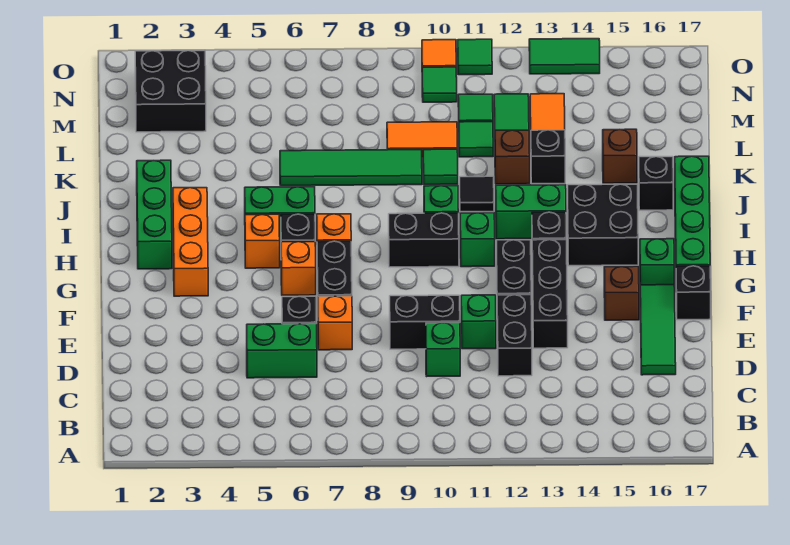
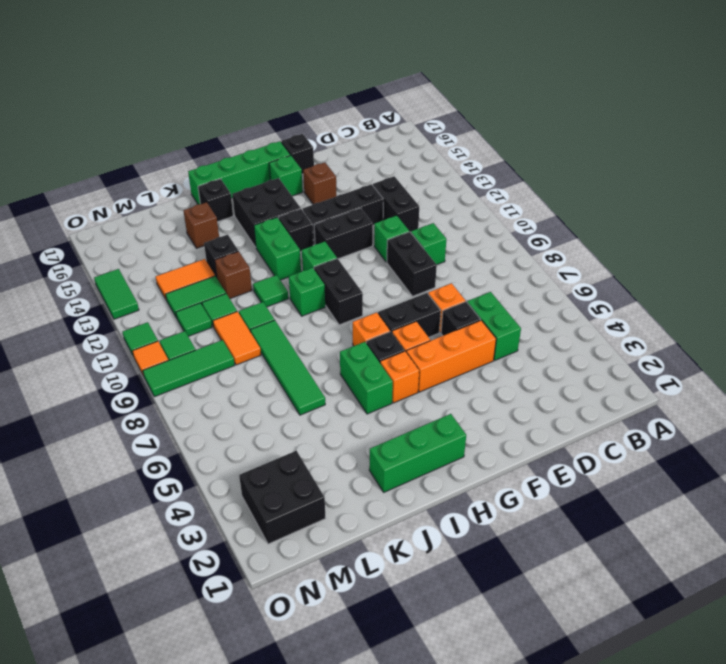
black brick D12:E12 level 1 -> black brick D12:D13 level 1
green tile D16:F16 level 1 -> green tile M9:O9 level 1
orange brick G3:I3 level 1 -> orange brick E5:G5 level 1
black tile J11 level 1 -> green tile J11 level 1

